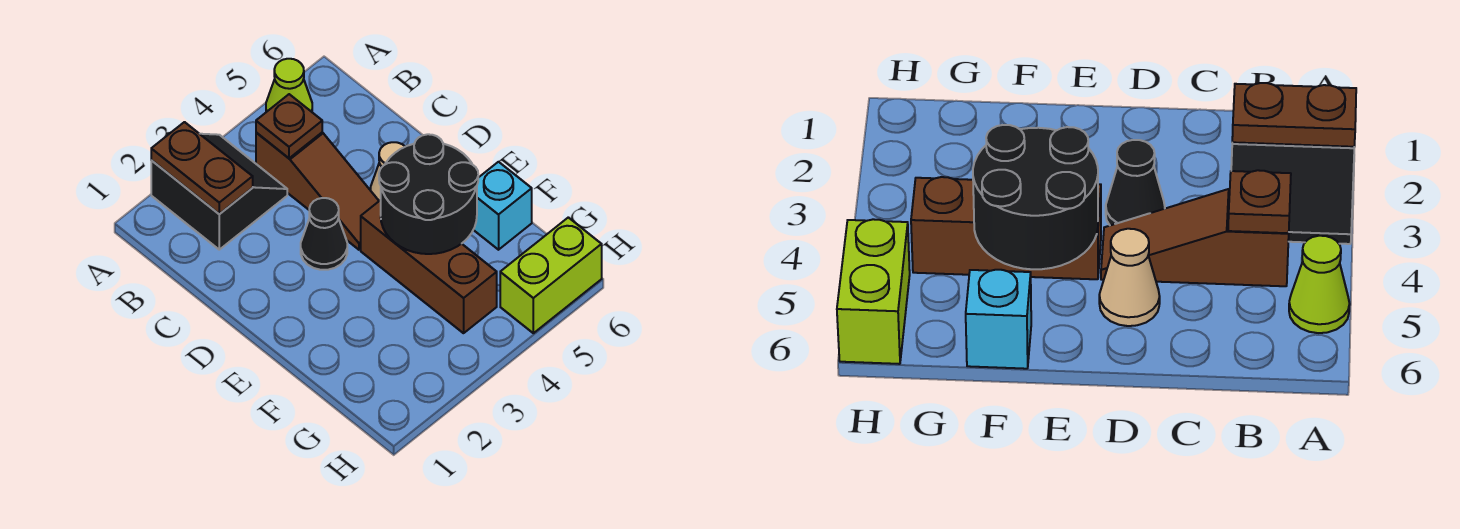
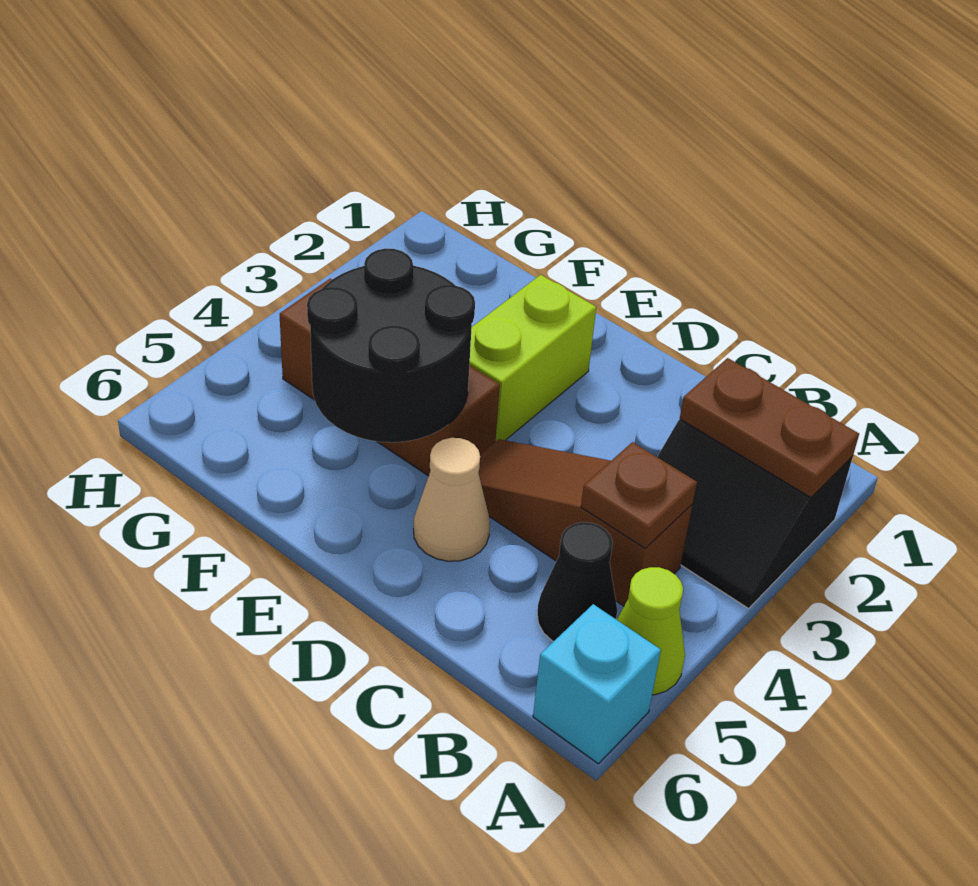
black cone D3 level 1 -> black cone B5 level 1
cyan brick F6 level 1 -> cyan brick A6 level 1
lime brick H5:H6 level 1 -> lime brick E2:E3 level 1

